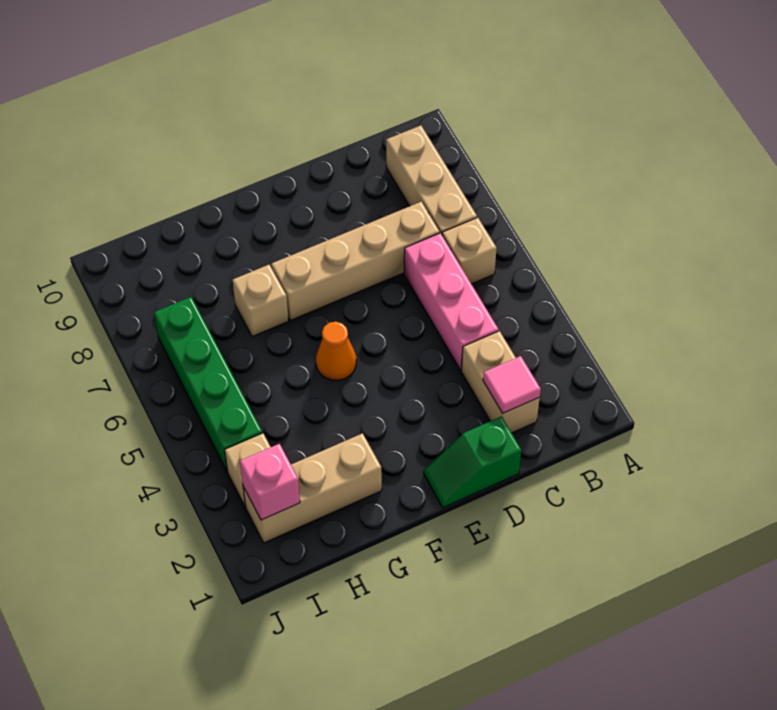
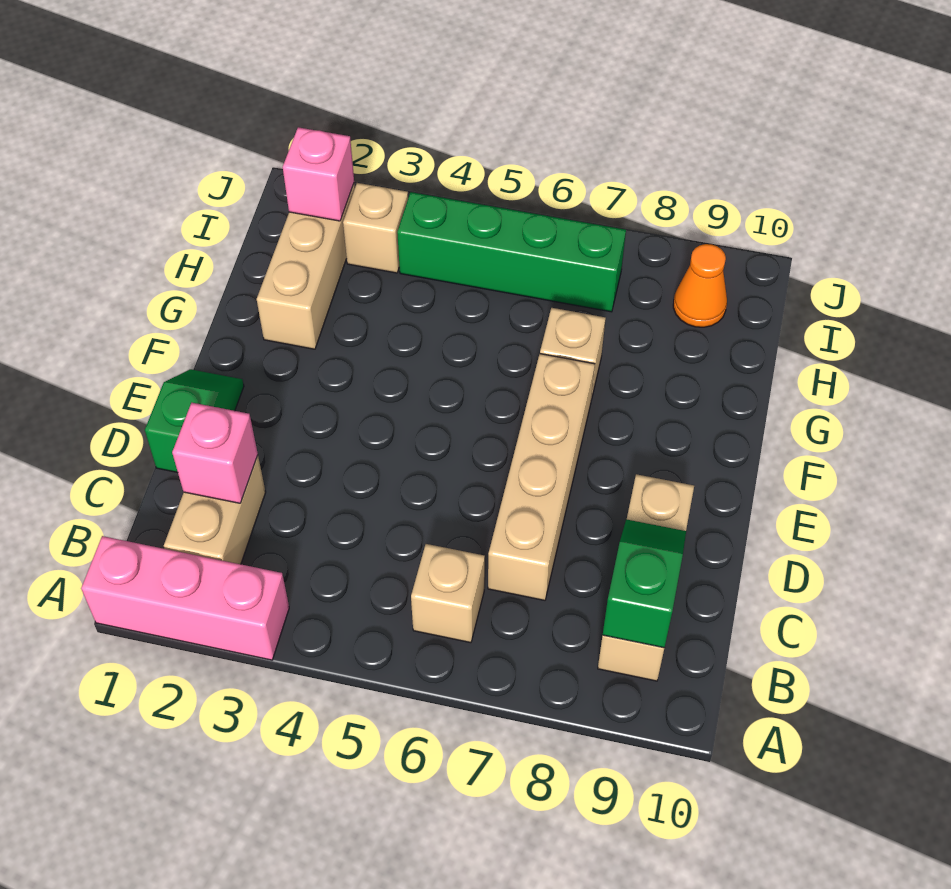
tan brick B7:B9 level 1 -> tan brick B9:D9 level 1
none -> green slope B9:C9 level 2 top B
tan brick C2:C3 level 1 -> tan brick B2:C2 level 1
pink tile C2 level 2 -> pink brick C2 level 2
pink brick C4:C6 level 1 -> pink brick A1:A3 level 1
orange cone F5 level 1 -> orange cone I9 level 1

